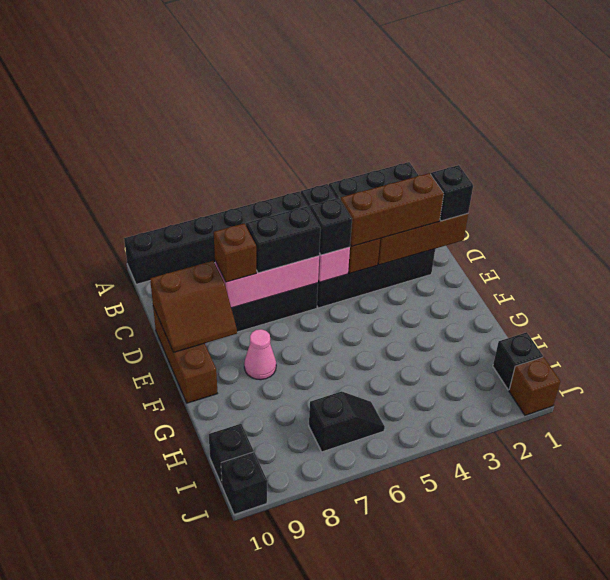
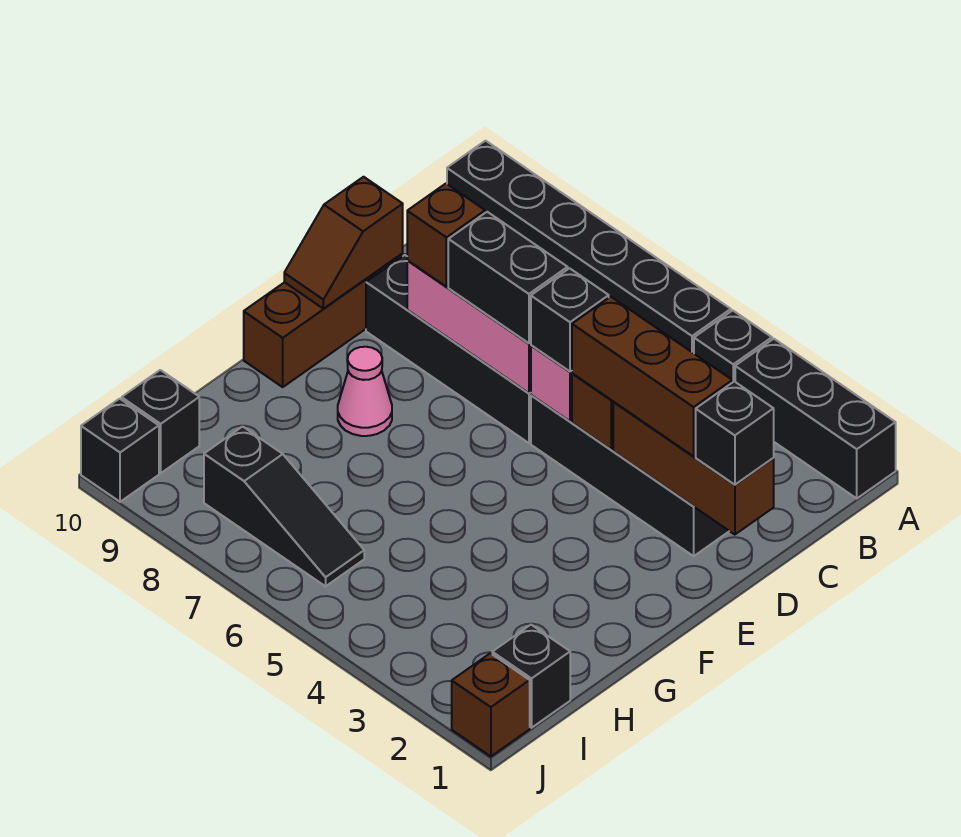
brown slope D9:E10 level 2 top D -> brown slope D10:E10 level 2 top D
black slope I6:I7 level 1 top 7 -> black slope I6:I8 level 1 top 8

